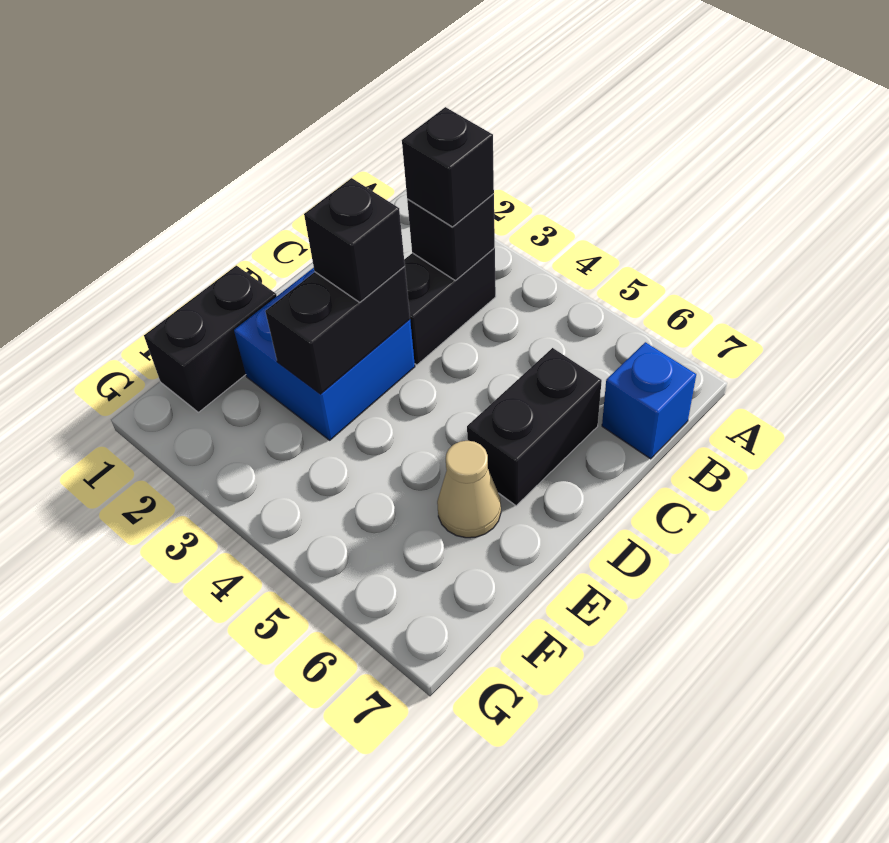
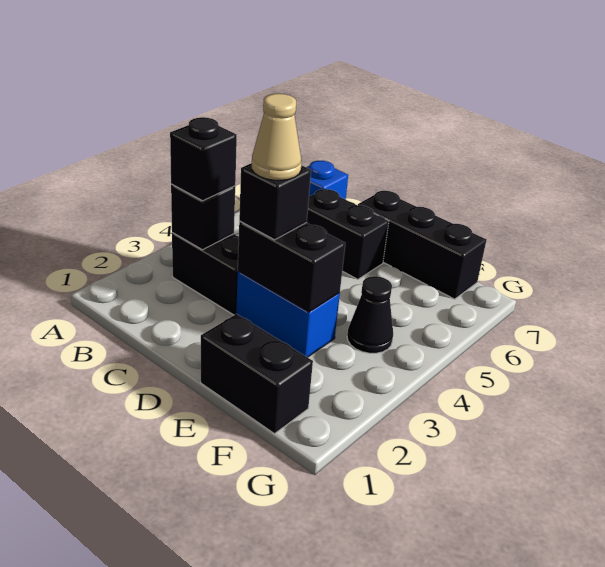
blue brick D2:E3 level 1 -> blue brick D3:E3 level 1
none -> black brick D7:F7 level 1
tan cone E6 level 1 -> tan cone D3 level 4
none -> black cone F4 level 1

